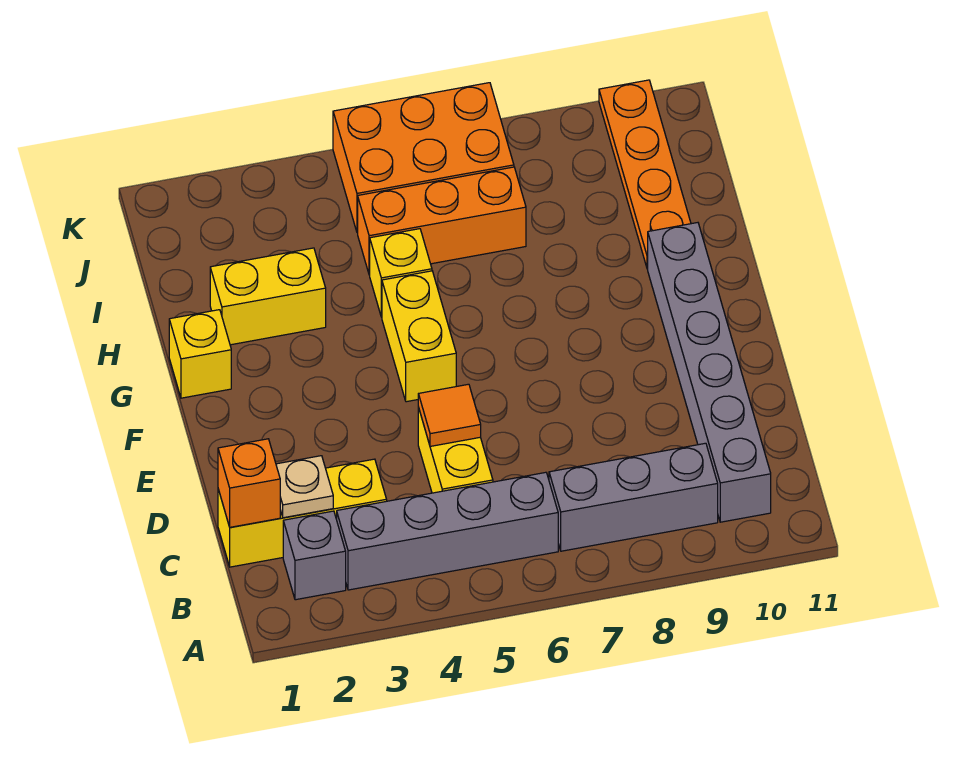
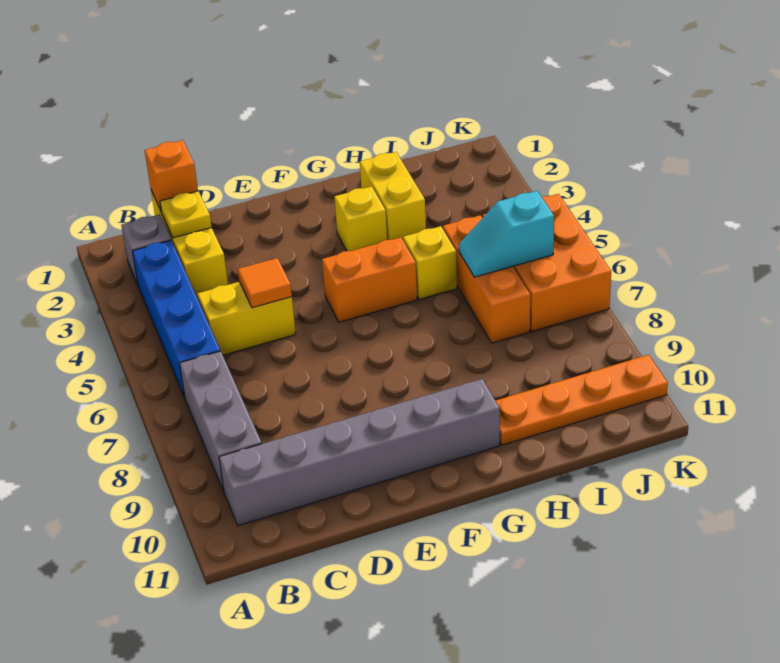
grey brick B3:B6 level 1 -> blue brick B3:B6 level 1
tan plate C2 level 2 -> yellow plate C2 level 2
yellow brick F5:G5 level 1 -> orange brick F5:G5 level 1
yellow brick G1 level 1 -> yellow brick G3 level 1
none -> cyan slope I6:J6 level 2 top J

